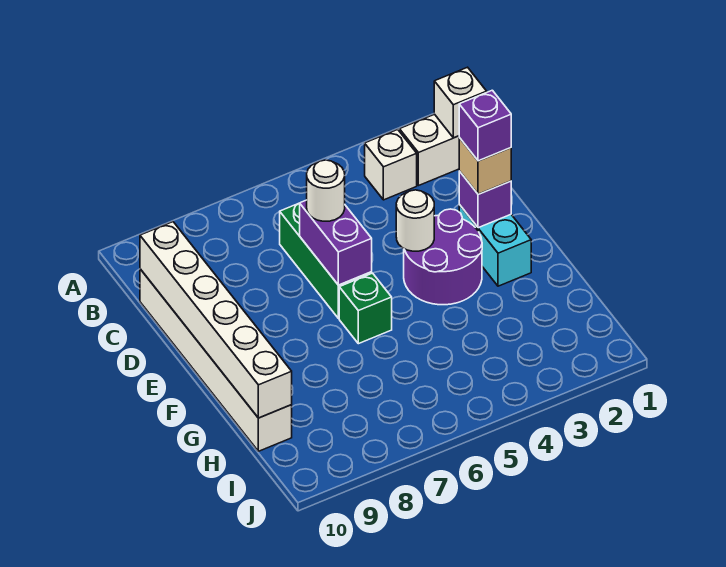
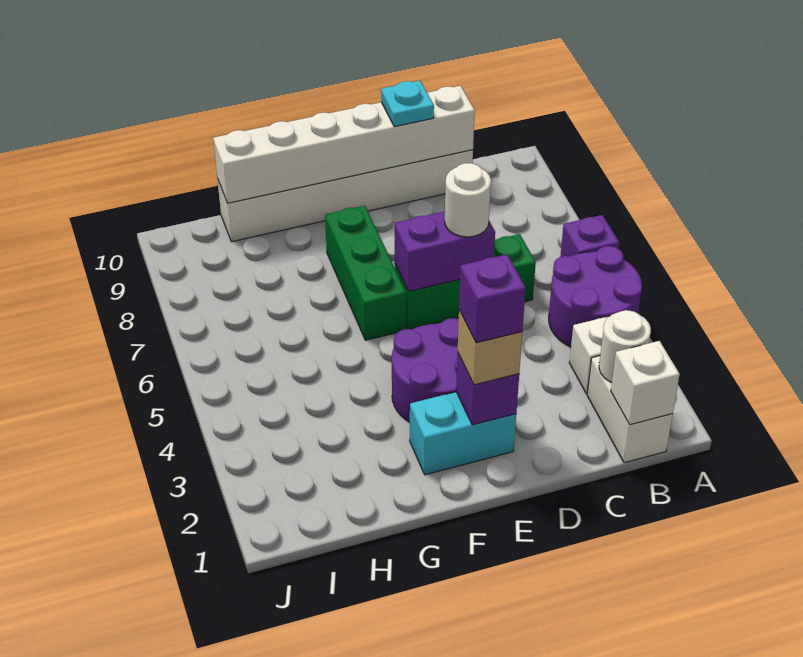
none -> purple round brick A4:B5 level 1
none -> purple brick A6 level 1
none -> cyan plate D10 level 3
white round brick E4 level 2 -> white round brick B2 level 2
green brick F6 level 1 -> green brick F6:F8 level 1

